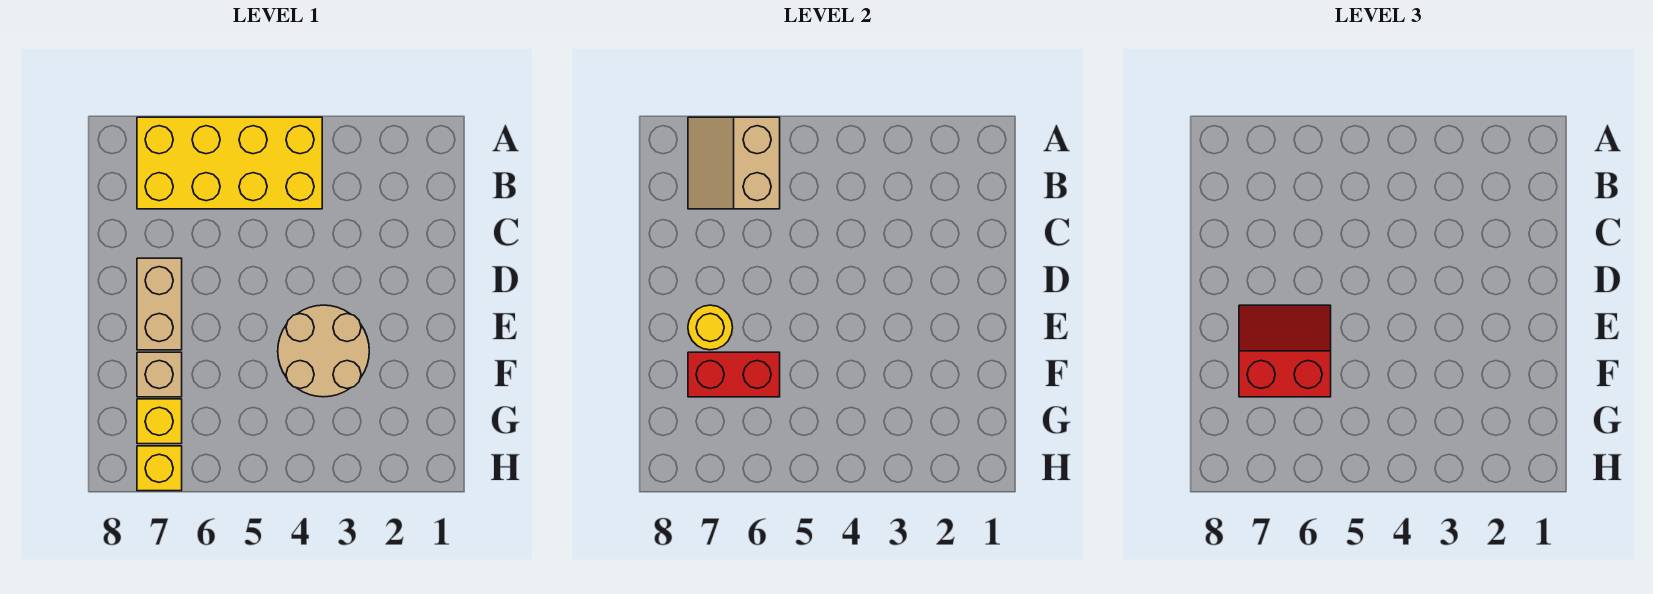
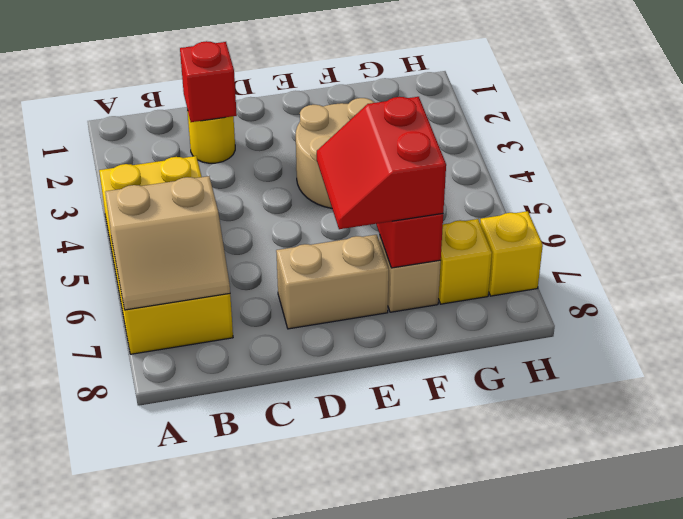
none -> red brick C2 level 2
yellow round brick E7 level 2 -> yellow round brick C2 level 1

